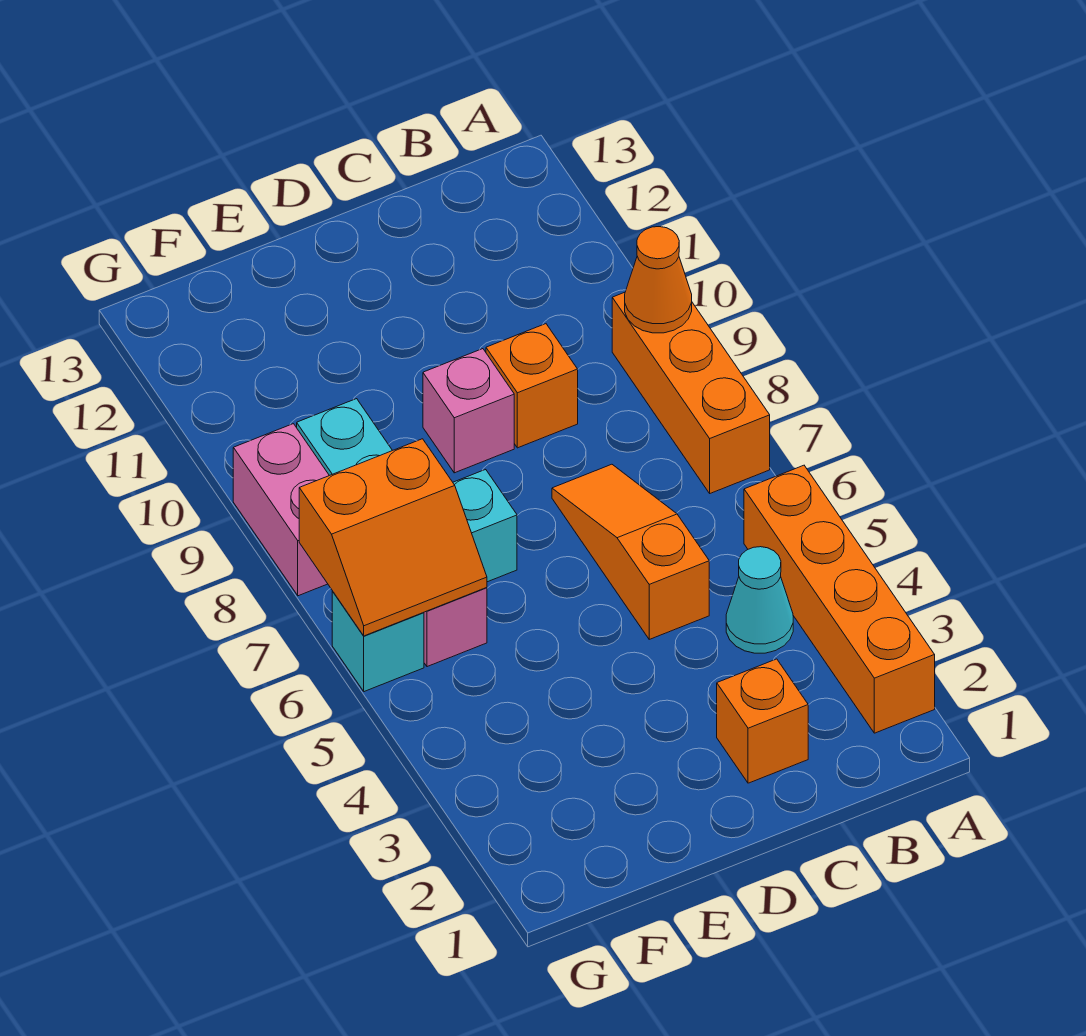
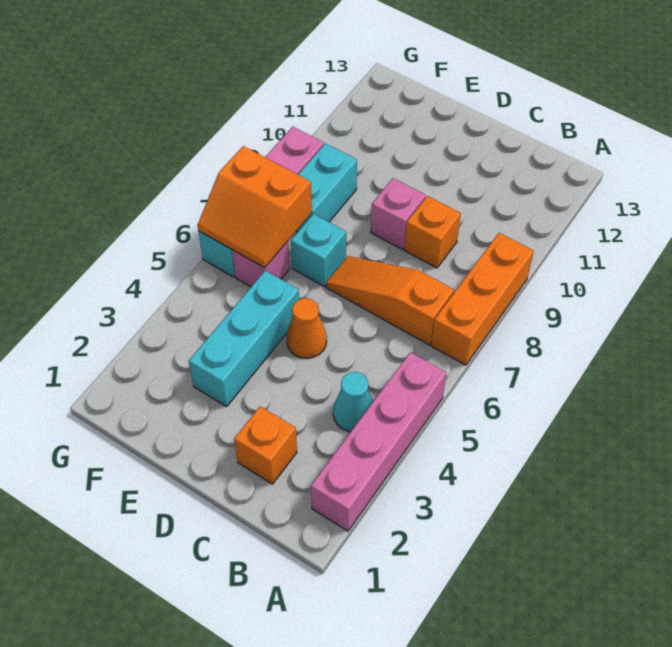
orange brick A2:A5 level 1 -> pink brick A2:A5 level 1
orange cone A9 level 2 -> orange cone D5 level 1
orange slope C5:C7 level 1 top 5 -> orange slope B7:D7 level 1 top B
none -> cyan brick E3:E5 level 1

